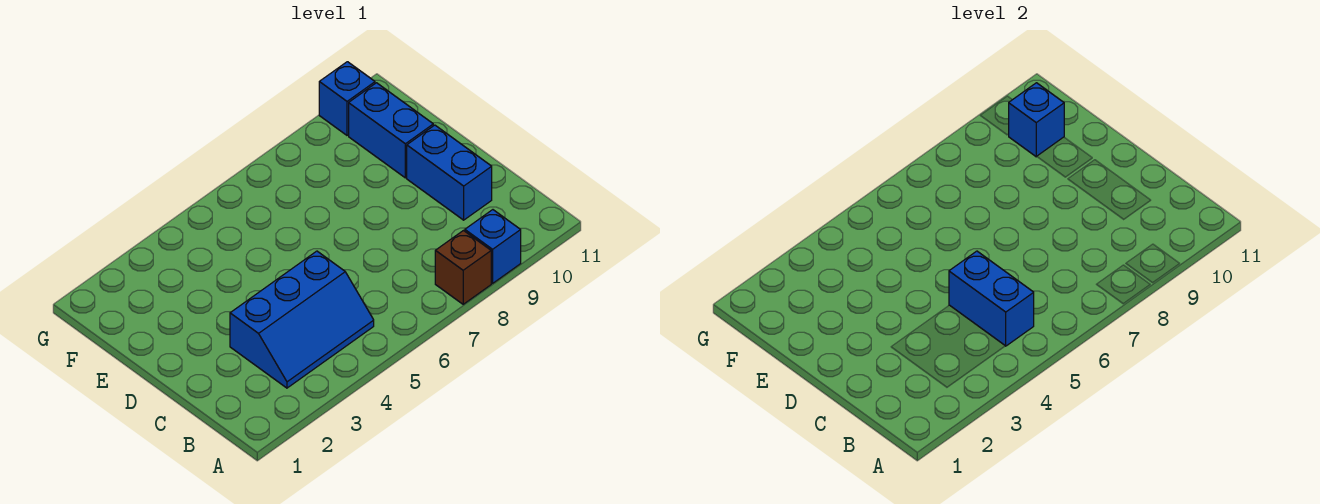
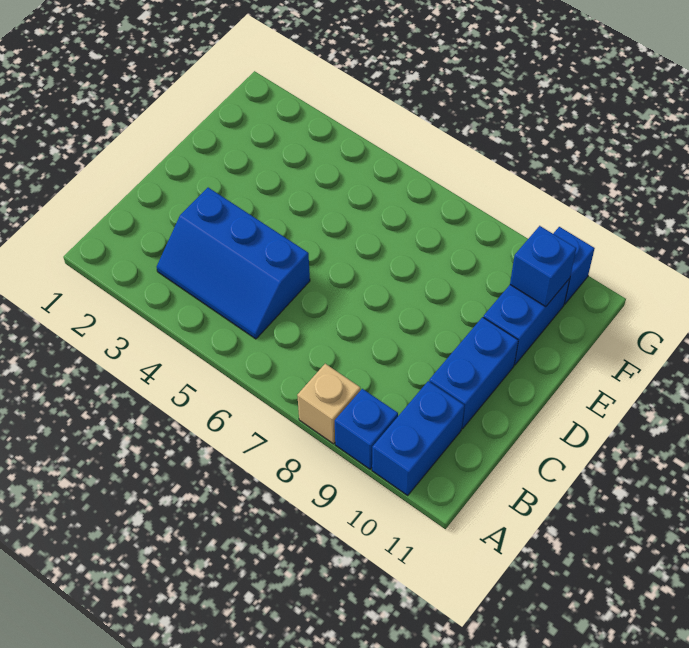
brown brick A8 level 1 -> tan brick A8 level 1
blue brick B5:C5 level 2 -> blue brick A10:B10 level 1

